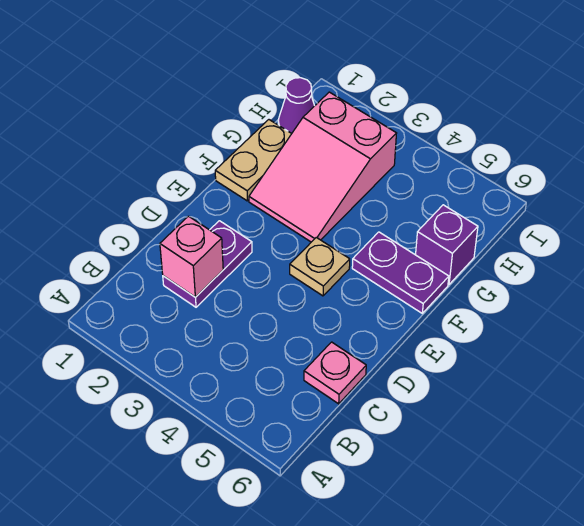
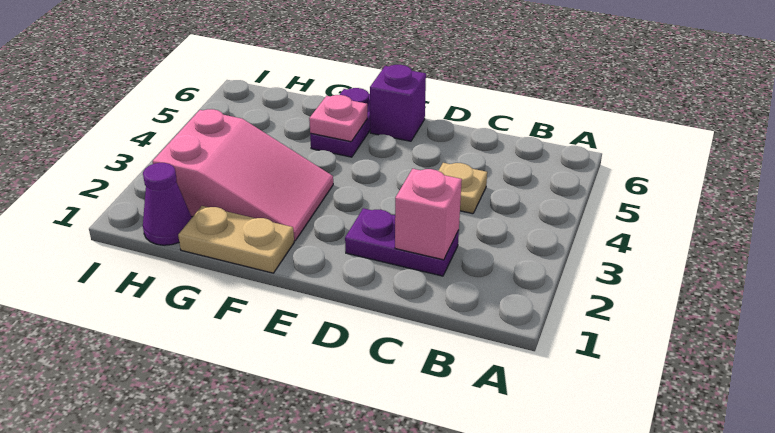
pink plate C6 level 1 -> pink plate F5 level 2
tan plate E4 level 1 -> tan plate C4 level 1
purple brick G6 level 1 -> purple brick E6 level 1

